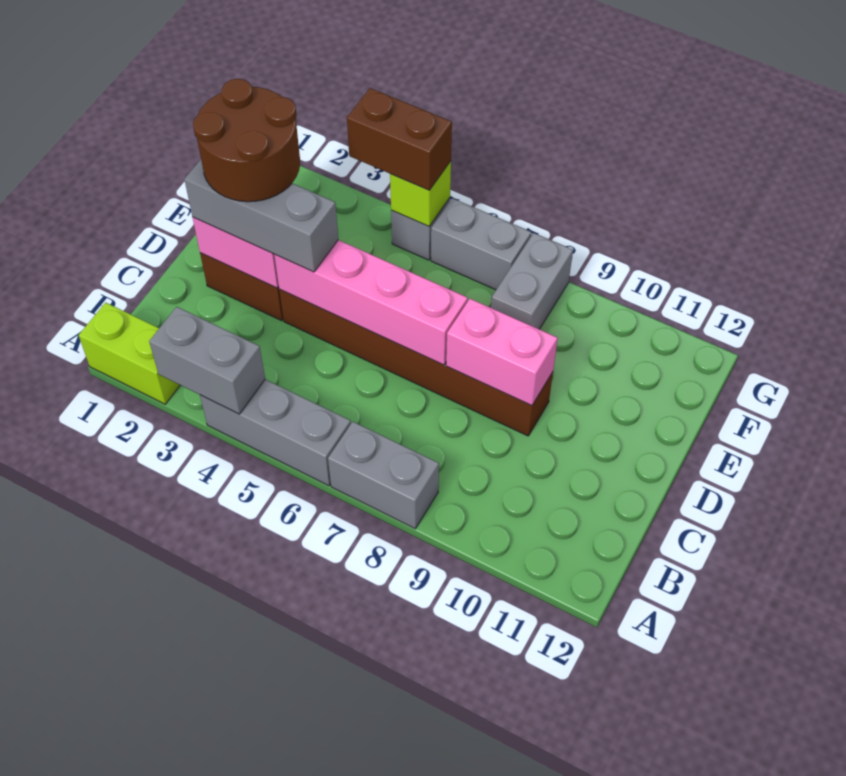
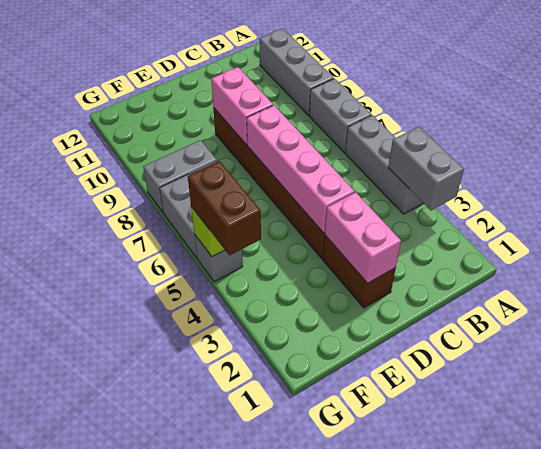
lime brick A1:A2 level 1 -> none
grey brick D2:D4 level 3 -> grey brick A9:A11 level 1
brown round brick D2:E3 level 4 -> none

